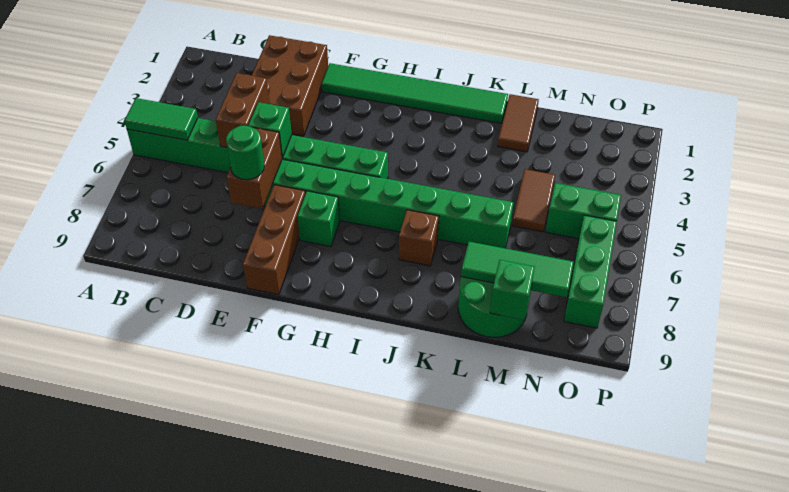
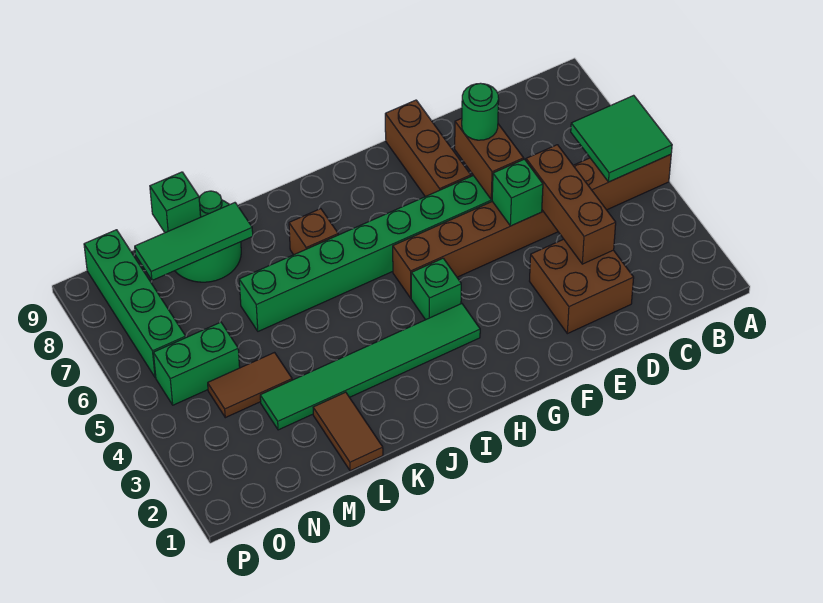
green brick A5:H5 level 1 -> brown brick A5:H5 level 1
green tile A5:B5 level 2 -> green tile A5:B6 level 2
brown brick D1:E3 level 1 -> brown brick D2:E3 level 1
brown brick D4:D5 level 2 -> brown brick D3:D5 level 2
green tile F1:K1 level 1 -> green tile H3:M3 level 1
green brick G7 level 1 -> green brick H4 level 1
brown tile M4:M5 level 1 -> brown tile M4:N4 level 1
green brick O6:O8 level 1 -> green brick O6:O9 level 1

